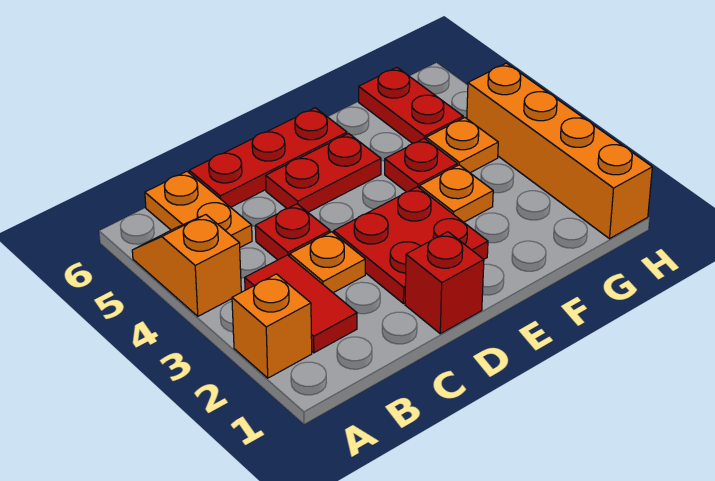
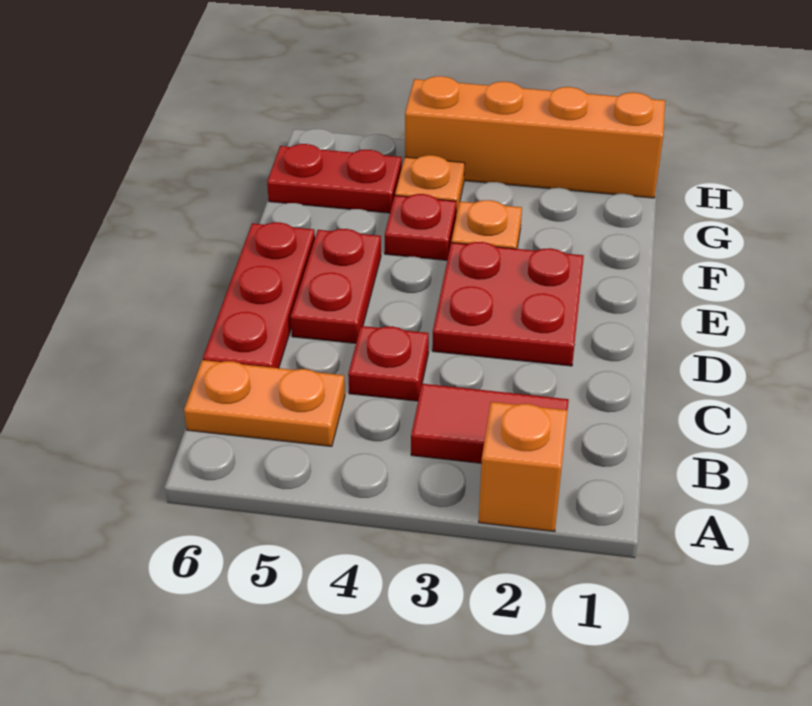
orange slope A4:A5 level 1 top 4 -> none
orange plate C3 level 1 -> none
red brick D1 level 1 -> none

